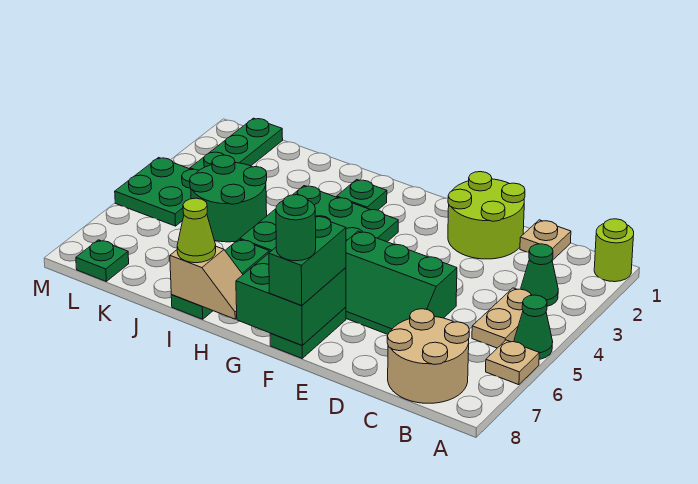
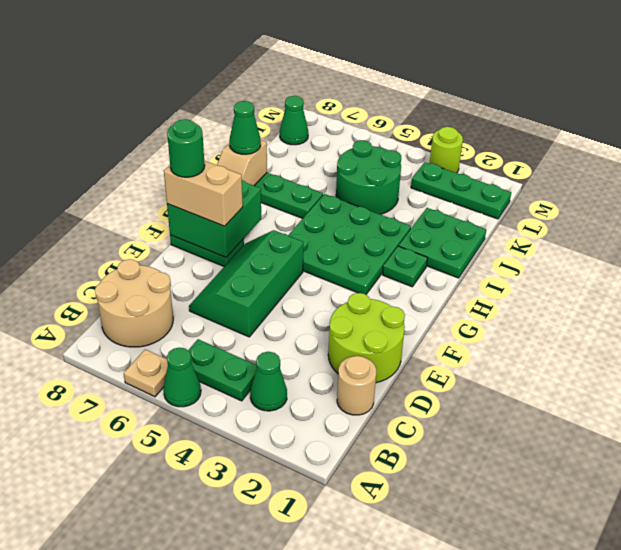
lime round brick A1 level 1 -> lime round brick M3 level 1
tan plate B4:B5 level 1 -> green plate B4:B5 level 1
tan plate C1 level 1 -> tan round brick C1 level 1
green brick F7:F8 level 3 -> tan brick F7:F8 level 3
lime cone I8 level 3 -> green cone I8 level 3
green plate L4:M5 level 1 -> green plate I1:J2 level 1
green plate L8 level 1 -> green cone L8 level 1

